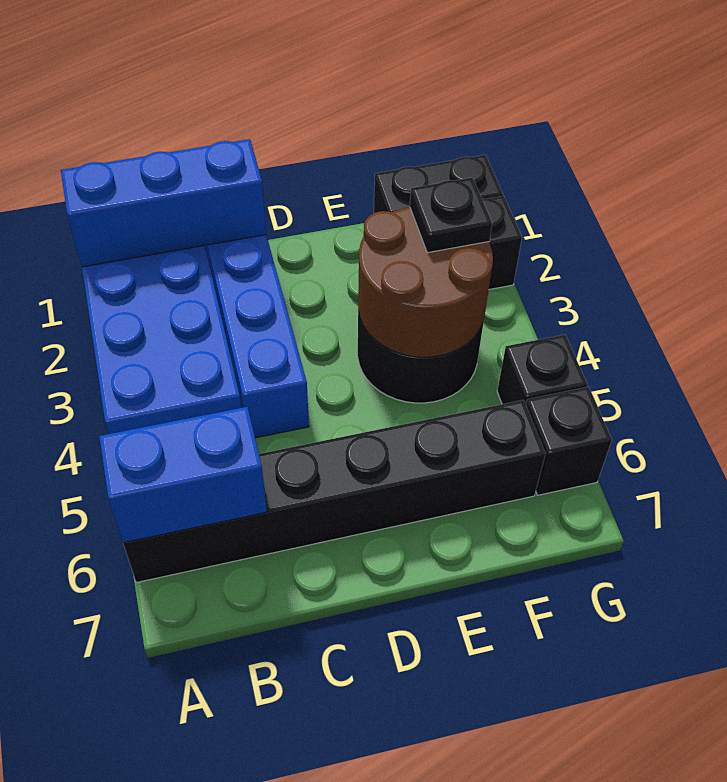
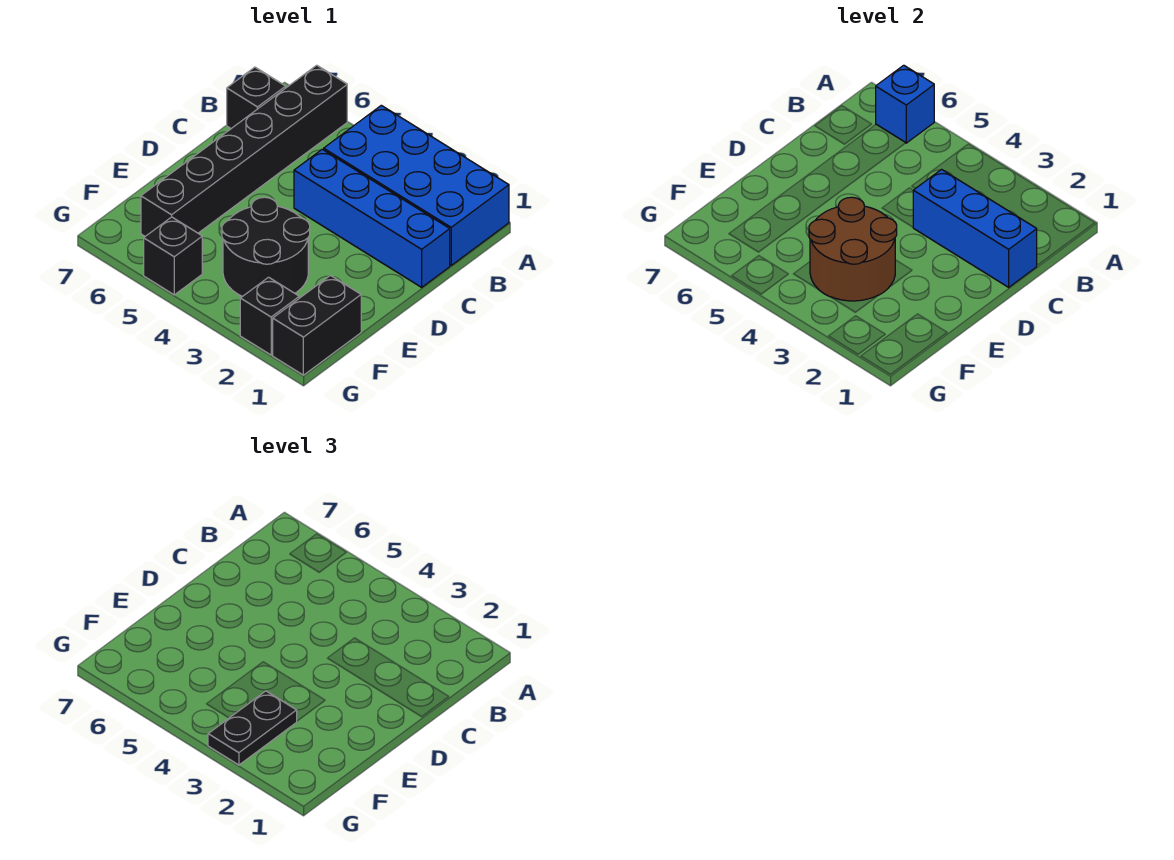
blue brick A1:C1 level 2 -> blue brick C1:C3 level 2
blue brick A6:B6 level 2 -> blue brick A6 level 2
black plate F3 level 3 -> black plate F3:G3 level 3
black brick G6 level 1 -> black brick B7 level 1

